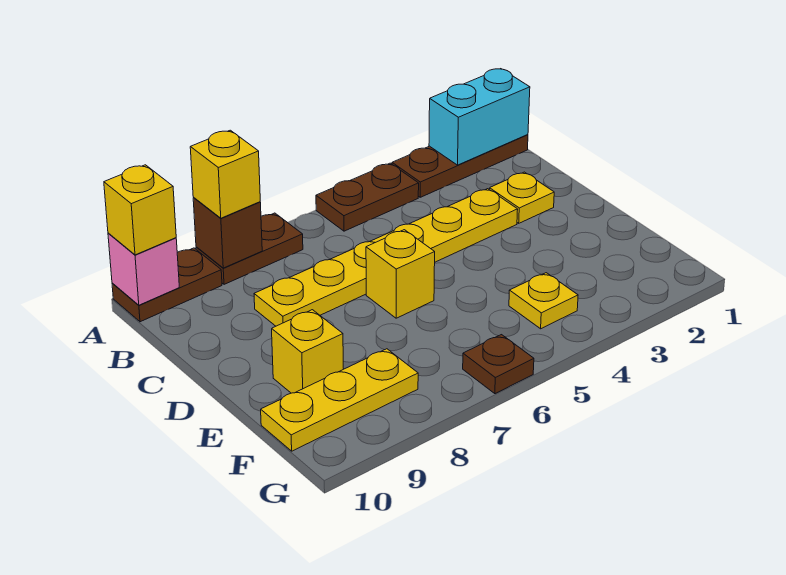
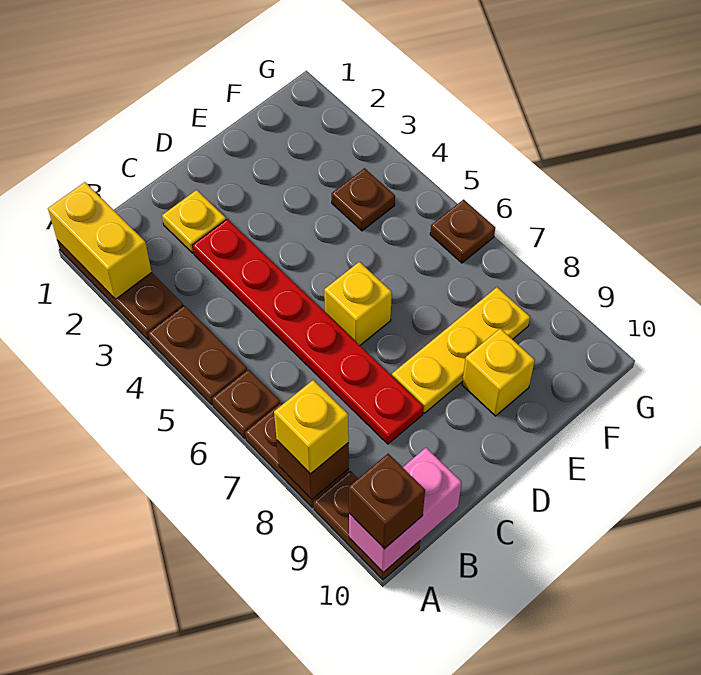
cyan brick A1:A2 level 2 -> yellow brick A1:A2 level 2
none -> brown plate A6 level 1
pink brick A10 level 2 -> pink brick A10:B10 level 2
yellow brick A10 level 3 -> brown brick A10 level 3
yellow plate C3:C8 level 1 -> red plate C3:C8 level 1
yellow plate F4 level 1 -> brown plate F4 level 1
yellow plate F8:F10 level 1 -> yellow plate D8:F8 level 1

